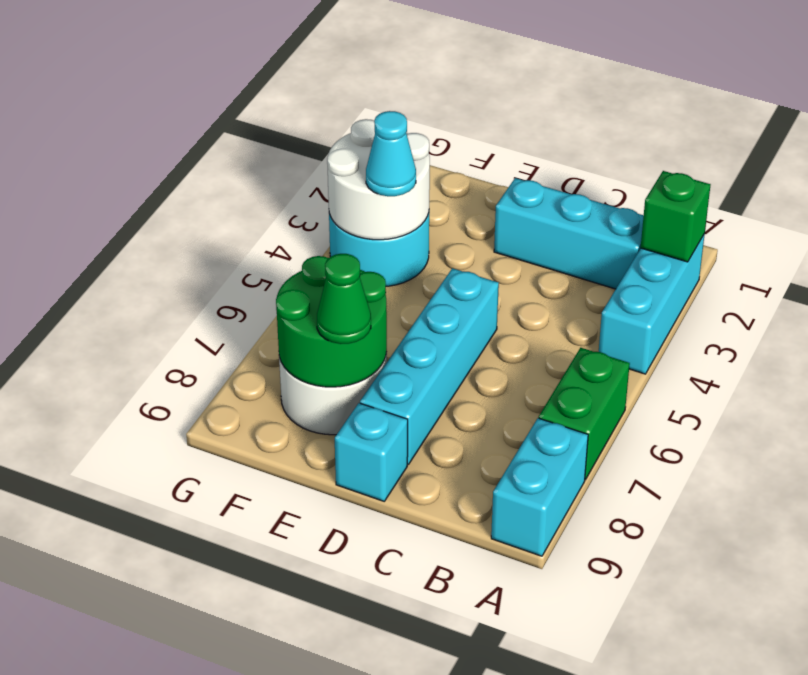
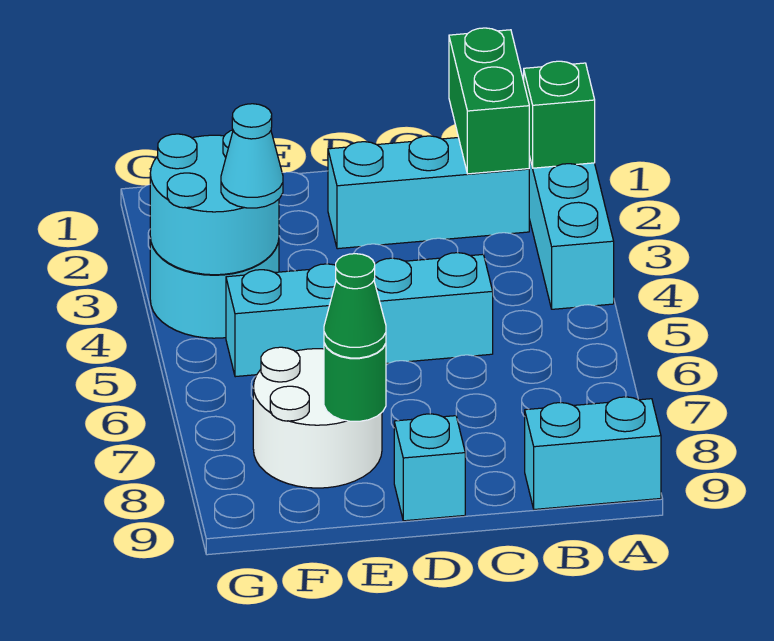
green brick A6:A7 level 1 -> green brick B1:B2 level 2
cyan brick A8:A9 level 1 -> cyan brick A9:B9 level 1
cyan brick D5:D8 level 1 -> cyan brick C5:F5 level 1
green round brick E7:F8 level 2 -> green round brick E8 level 2
white round brick F3:G4 level 2 -> cyan round brick F3:G4 level 2

